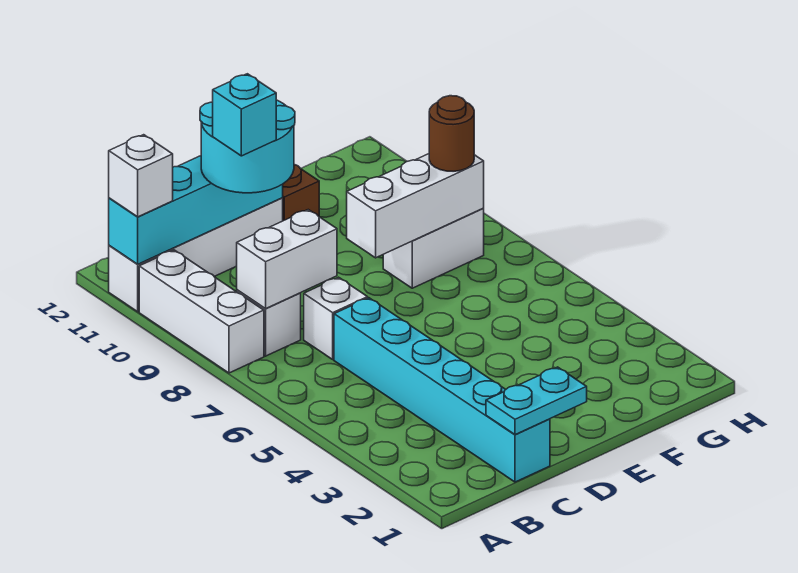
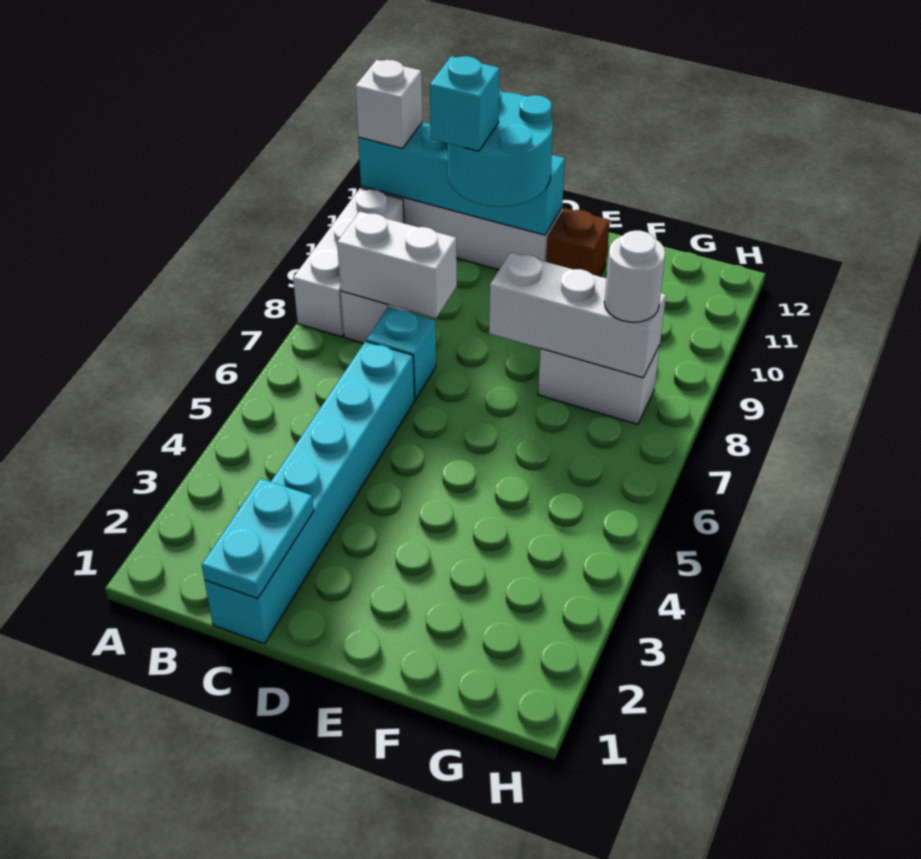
cyan plate C1:D1 level 2 -> cyan plate C1:C2 level 2
white brick C7 level 1 -> cyan brick C7 level 1
brown round brick G8 level 3 -> white round brick G8 level 3

